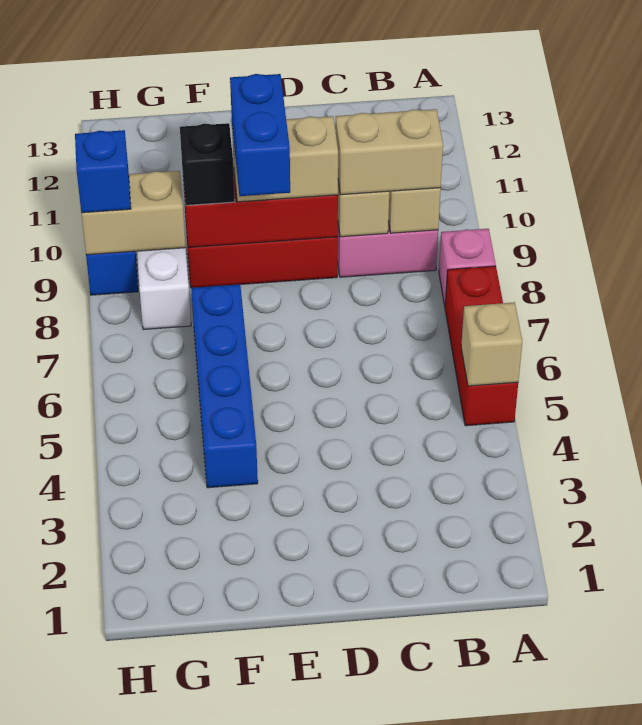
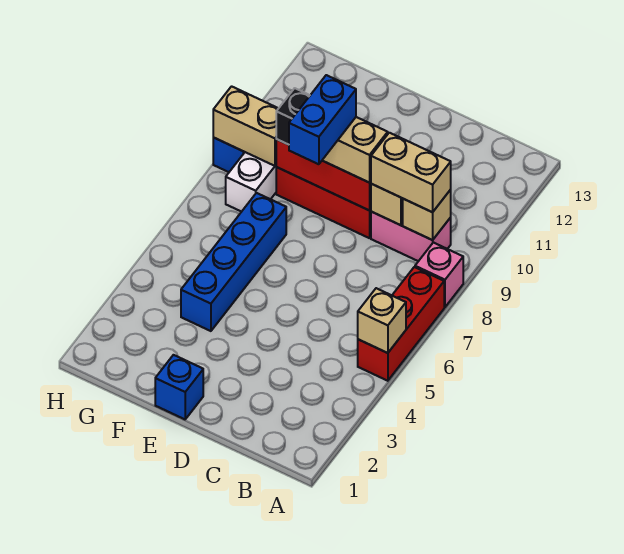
blue brick H9 level 3 -> blue brick E1 level 1

